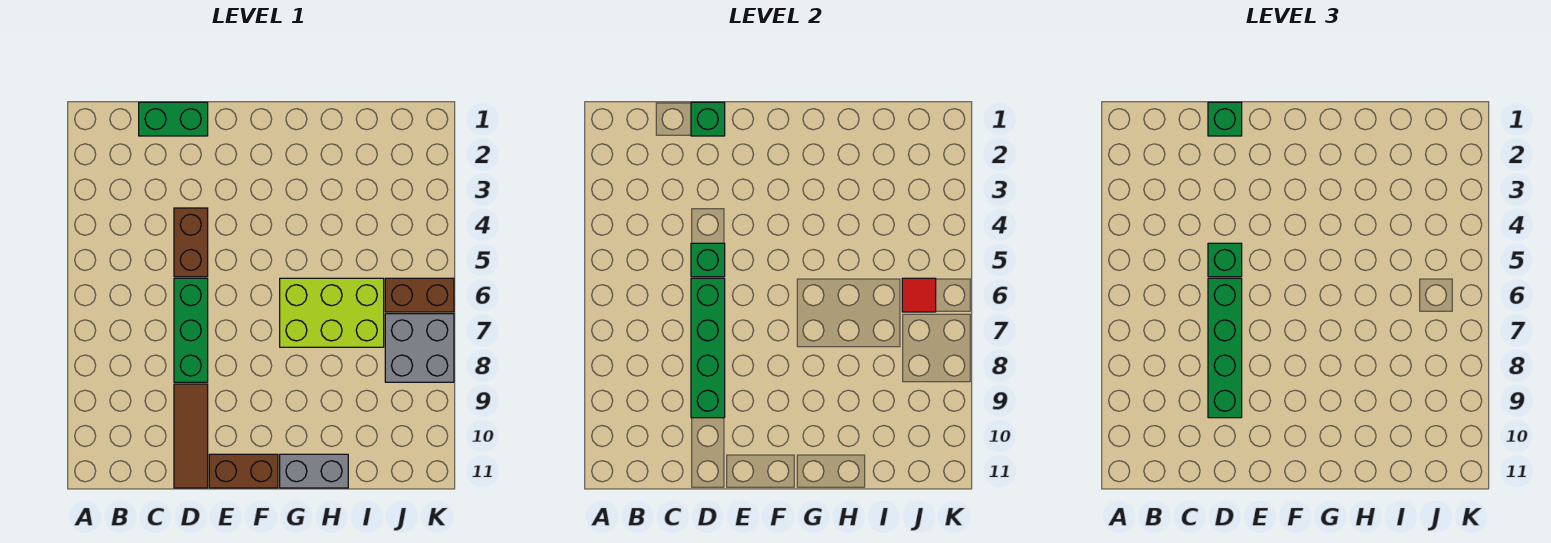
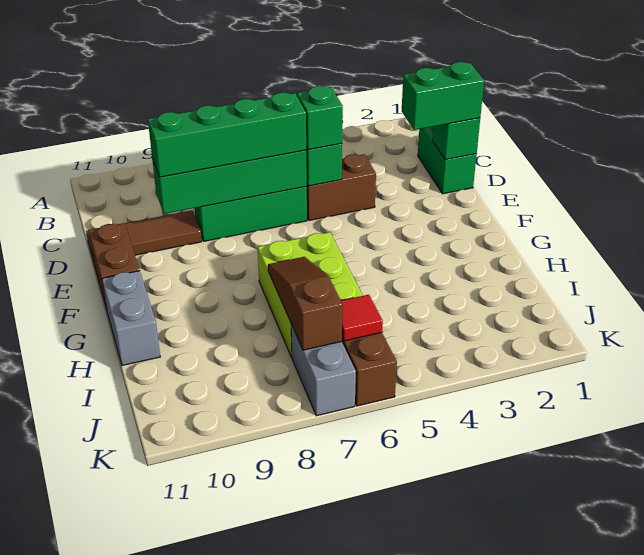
green brick D1 level 3 -> green brick D1:D2 level 3
none -> brown slope H7:J7 level 2 top J
grey brick J7:K8 level 1 -> grey brick J7:K7 level 1

